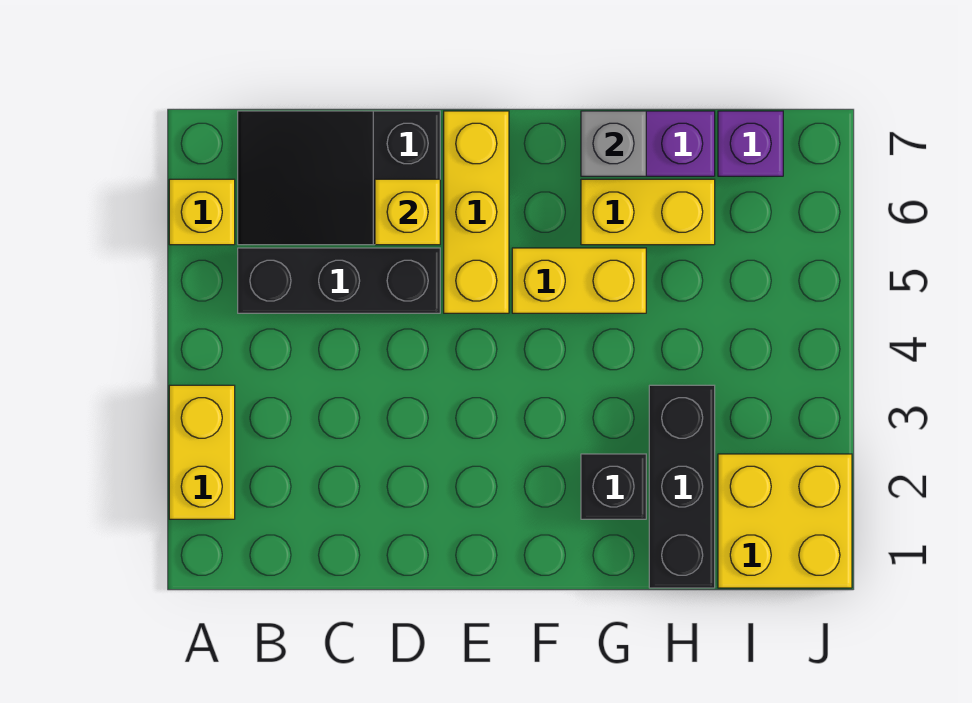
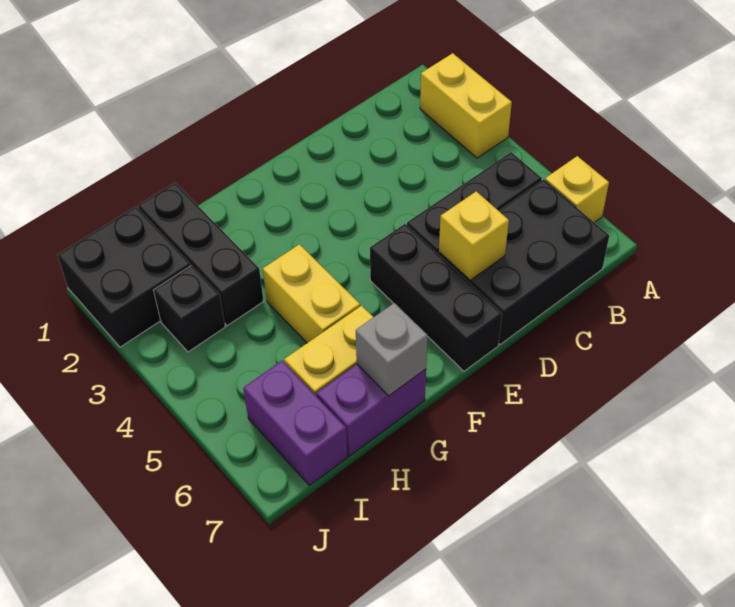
black slope B6:D7 level 1 top D -> black brick B6:D7 level 1
yellow brick E5:E7 level 1 -> black brick E5:E7 level 1
yellow brick F5:G5 level 1 -> yellow brick G4:G5 level 1
black brick G2 level 1 -> black brick I3 level 1
yellow brick I1:J2 level 1 -> black brick I1:J2 level 1
purple brick I7 level 1 -> purple brick I6:I7 level 1

